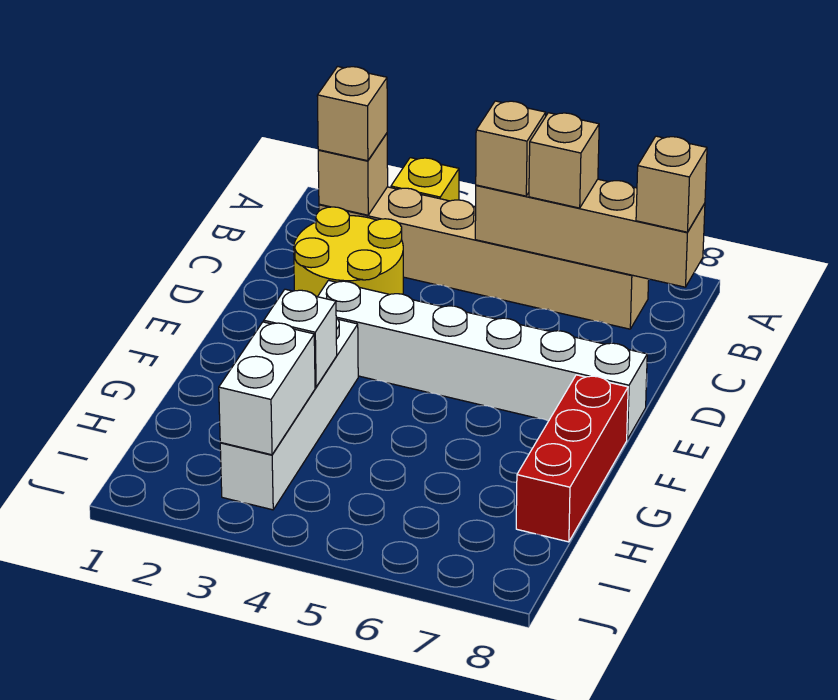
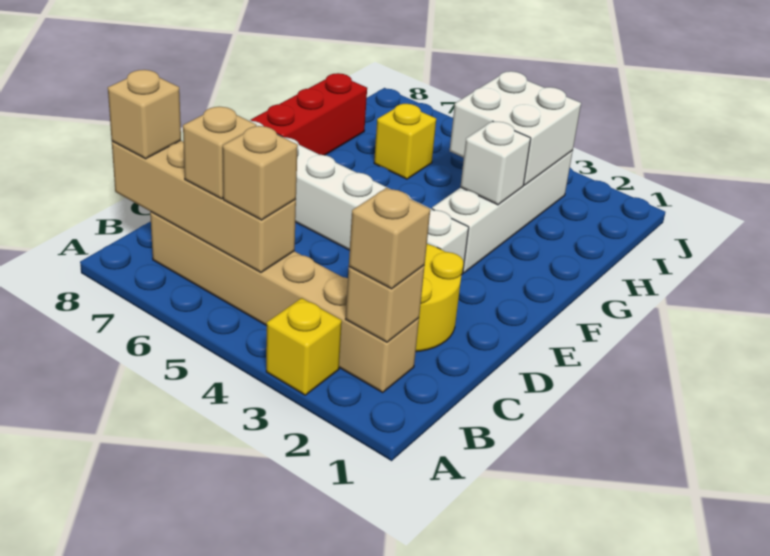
white brick H3:I3 level 2 -> white brick H3:I4 level 2
none -> yellow brick H6 level 1

